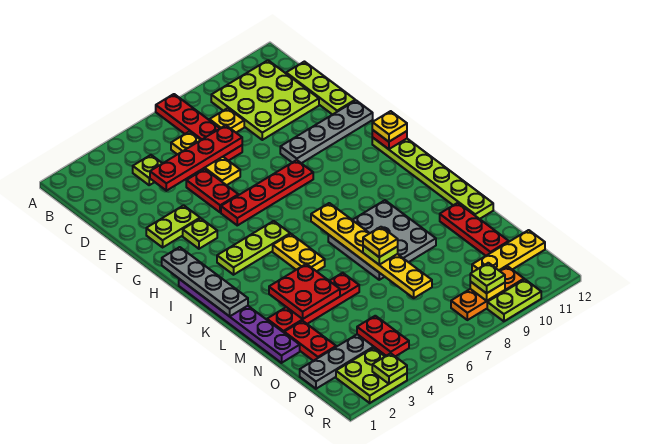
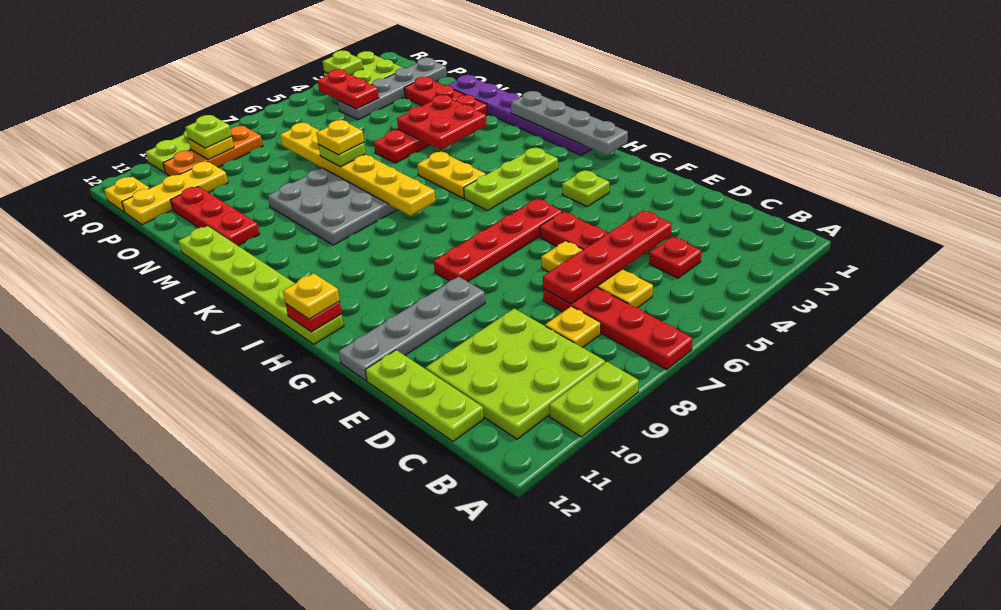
lime plate C4 level 1 -> red plate C4 level 1
lime plate F2:F3 level 1 -> lime plate A9:A10 level 1
none -> yellow plate Q12 level 1

